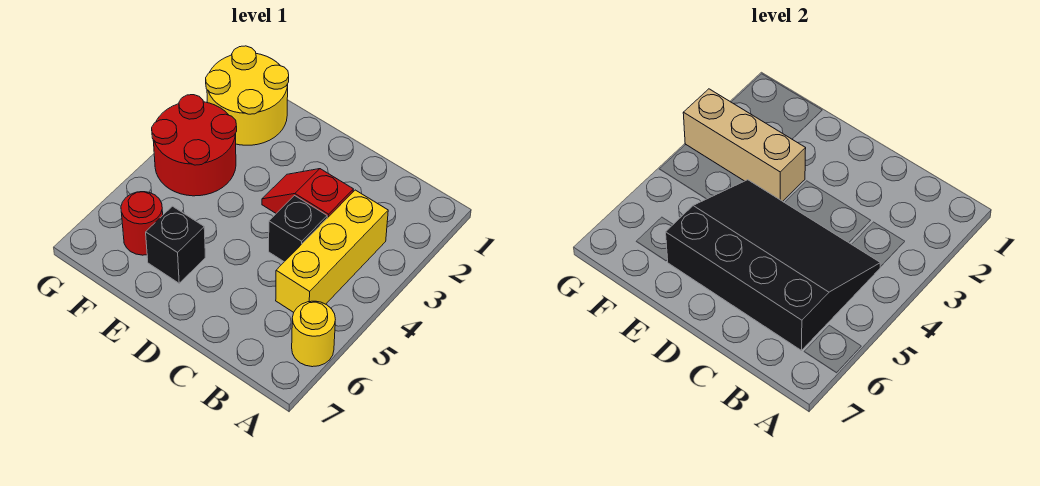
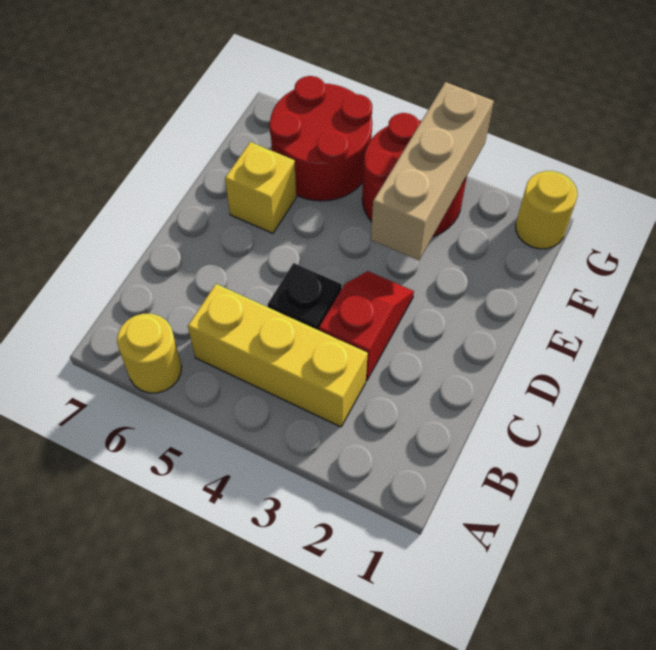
black slope B4:E6 level 2 top 6 -> none
black brick E6 level 1 -> yellow brick E6 level 1
yellow round brick F1:G2 level 1 -> yellow round brick G1 level 1
red round brick F6 level 1 -> red round brick F5:G6 level 1

